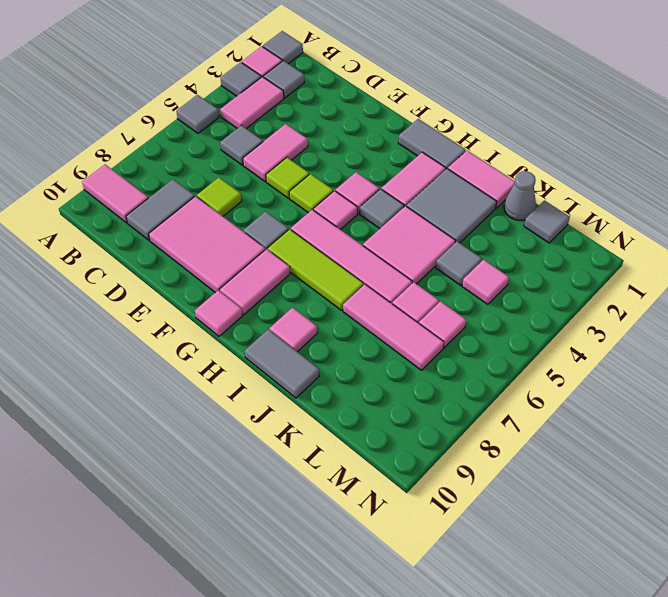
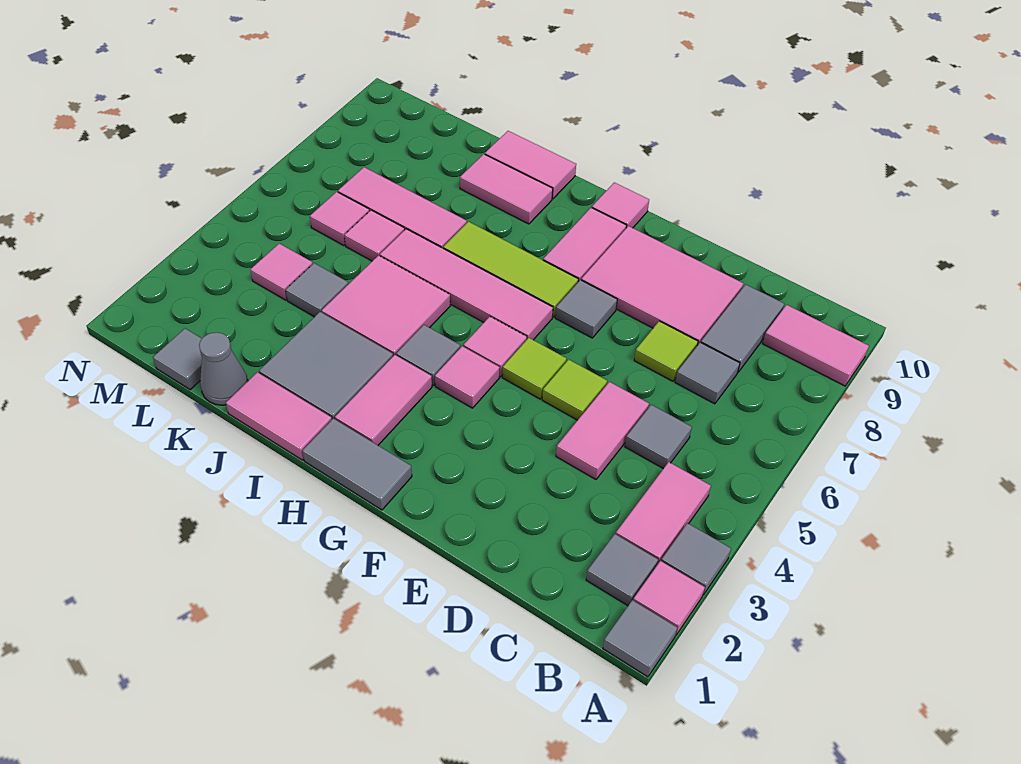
grey tile A5 level 1 -> grey tile C7 level 1
pink tile I9 level 1 -> pink tile I9:J9 level 1
grey tile I10:J10 level 1 -> pink tile I10:J10 level 1

